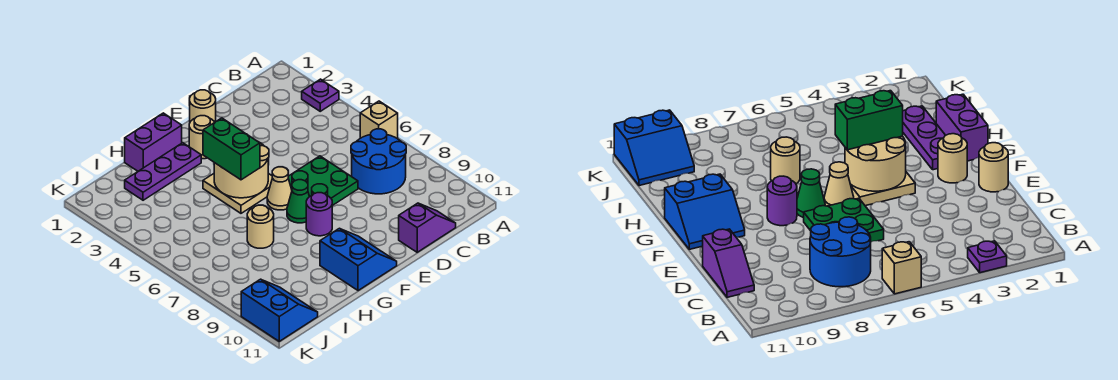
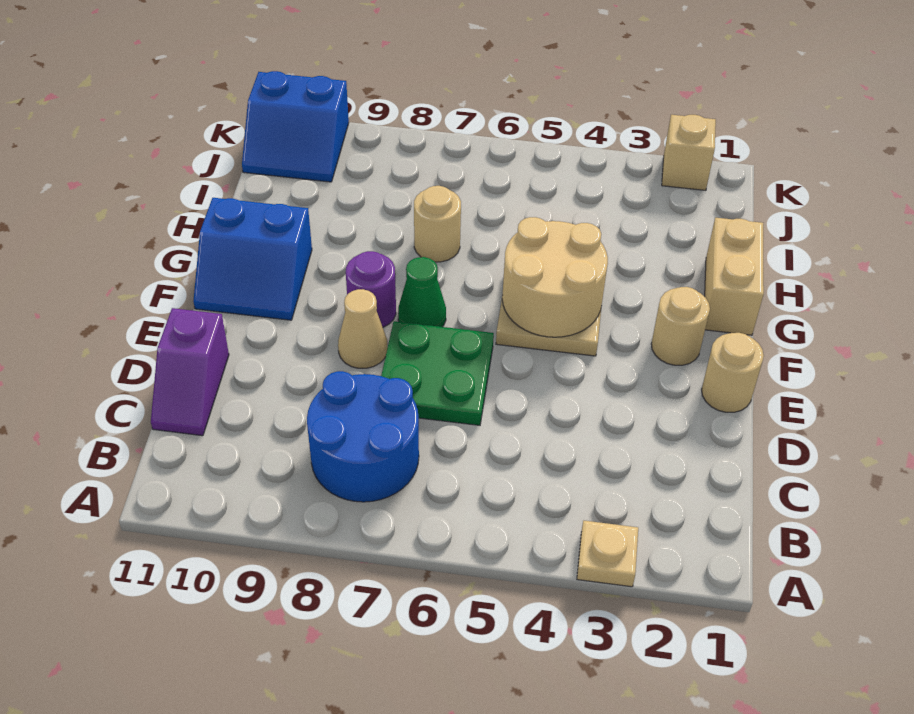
purple plate A3 level 1 -> tan plate A3 level 1
tan brick A6 level 1 -> tan brick K2 level 1
tan cone F6 level 1 -> tan cone E8 level 1
purple brick G1:H1 level 1 -> tan brick G1:H1 level 1
purple plate G2:I2 level 1 -> none
green brick G4:G5 level 3 -> none

